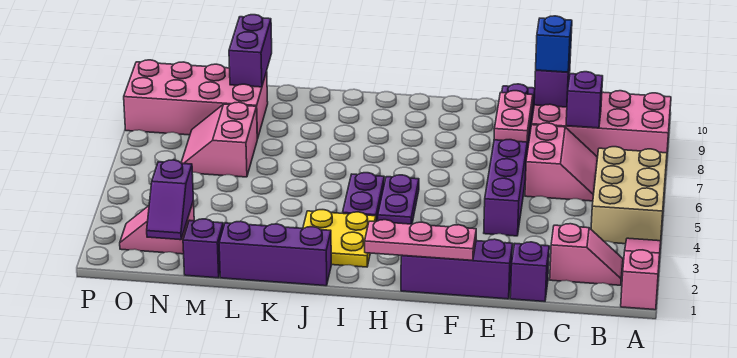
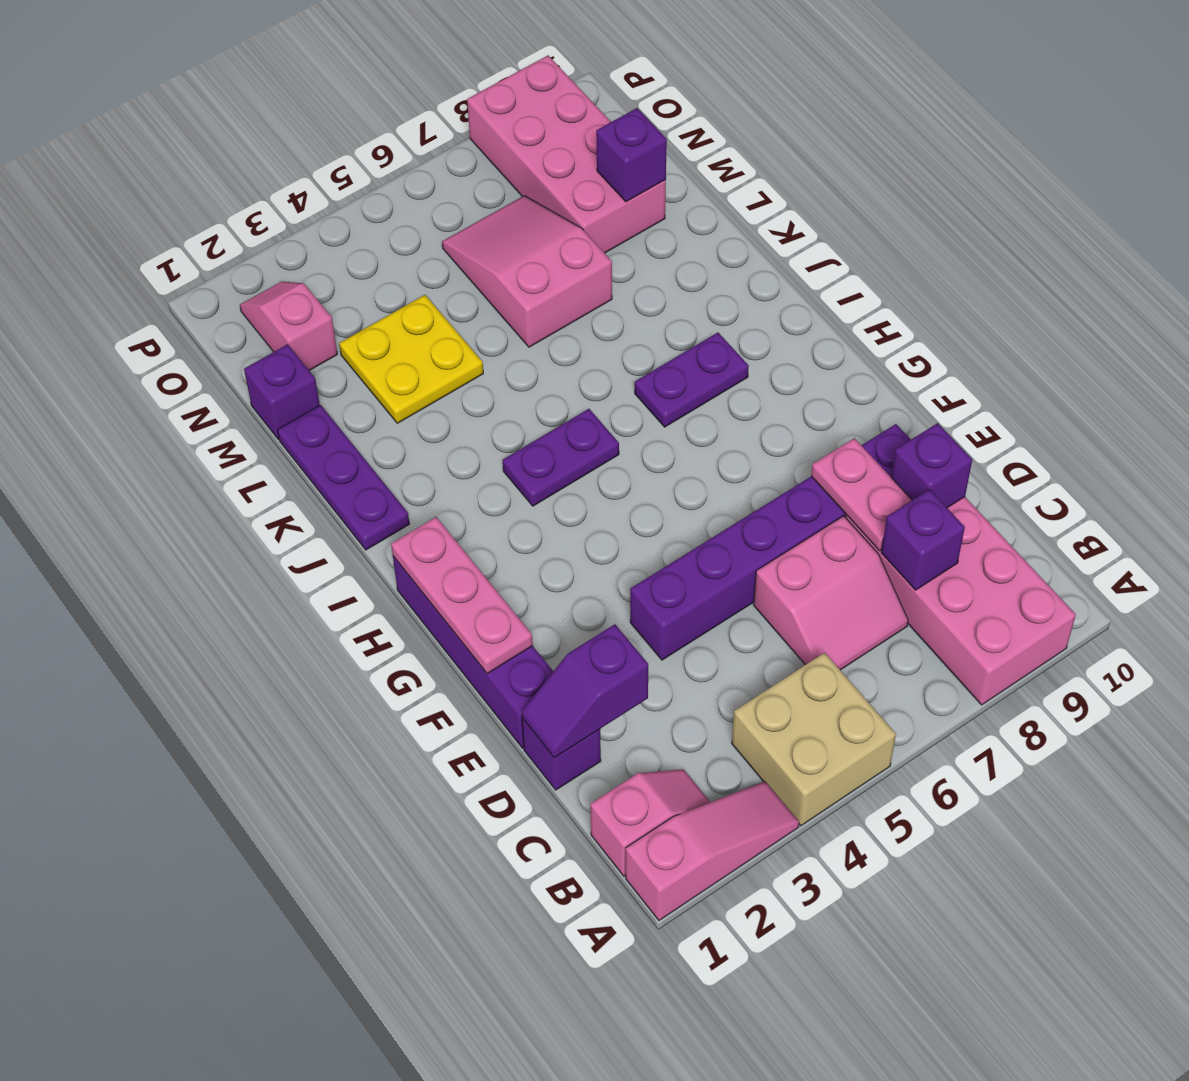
tan brick A4:B6 level 1 -> tan brick A4:B5 level 1
pink slope B2:C2 level 1 top C -> pink slope B1:B2 level 1 top 1
blue brick D9 level 3 -> none
purple brick E1:G1 level 1 -> purple brick E1:H1 level 1
pink plate E7:E8 level 2 -> pink plate D8:E8 level 2
purple plate H4:H5 level 1 -> purple plate I7:I8 level 1
yellow plate I2:J3 level 1 -> yellow plate L3:M4 level 1
purple brick J1:L1 level 1 -> purple plate J1:L1 level 1
pink slope M6:N7 level 1 top M -> pink slope L6:N7 level 1 top L
purple brick M9:M10 level 2 -> purple brick M9 level 2
purple slope N1:N2 level 2 top 2 -> purple slope D1:D2 level 2 top 2

